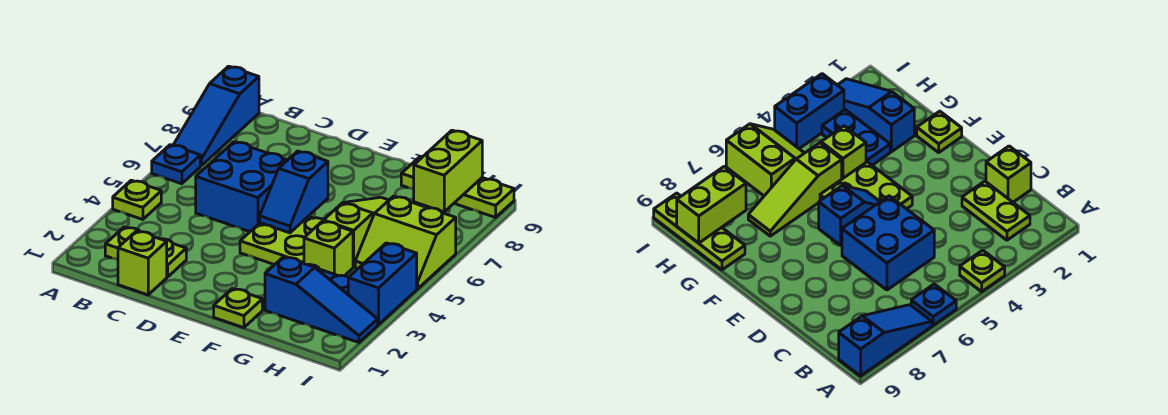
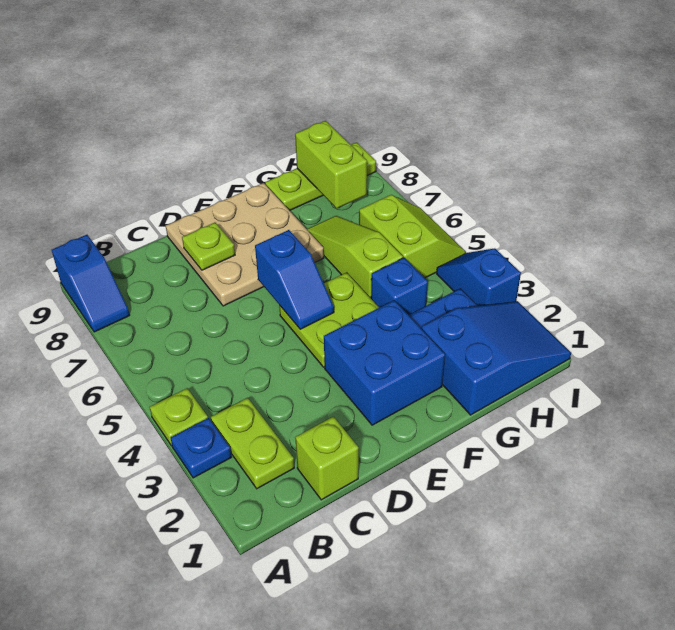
blue plate A6 level 1 -> blue plate A3 level 1
blue slope A7:A9 level 1 top 9 -> blue slope A8:A9 level 1 top 9
lime plate B2:C2 level 1 -> lime plate B2:B3 level 1
blue brick C5:D6 level 1 -> blue brick E2:F3 level 1
none -> tan plate D7:F9 level 1
lime plate F1 level 1 -> lime plate D8 level 2
blue slope G2:I2 level 1 top G -> blue slope G1:I2 level 1 top G
lime brick G4 level 1 -> blue brick G4 level 1
lime slope H5:I6 level 1 top 6 -> lime slope H5:I6 level 1 top H
blue brick I3:I4 level 1 -> blue slope I3:I4 level 1 top 3

